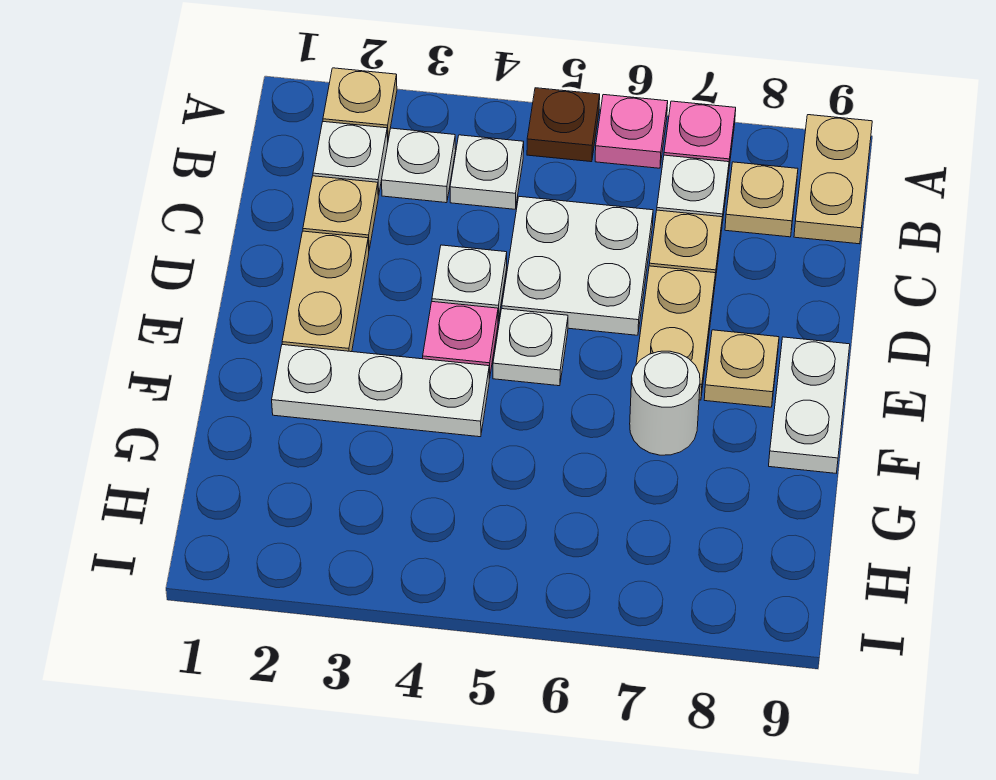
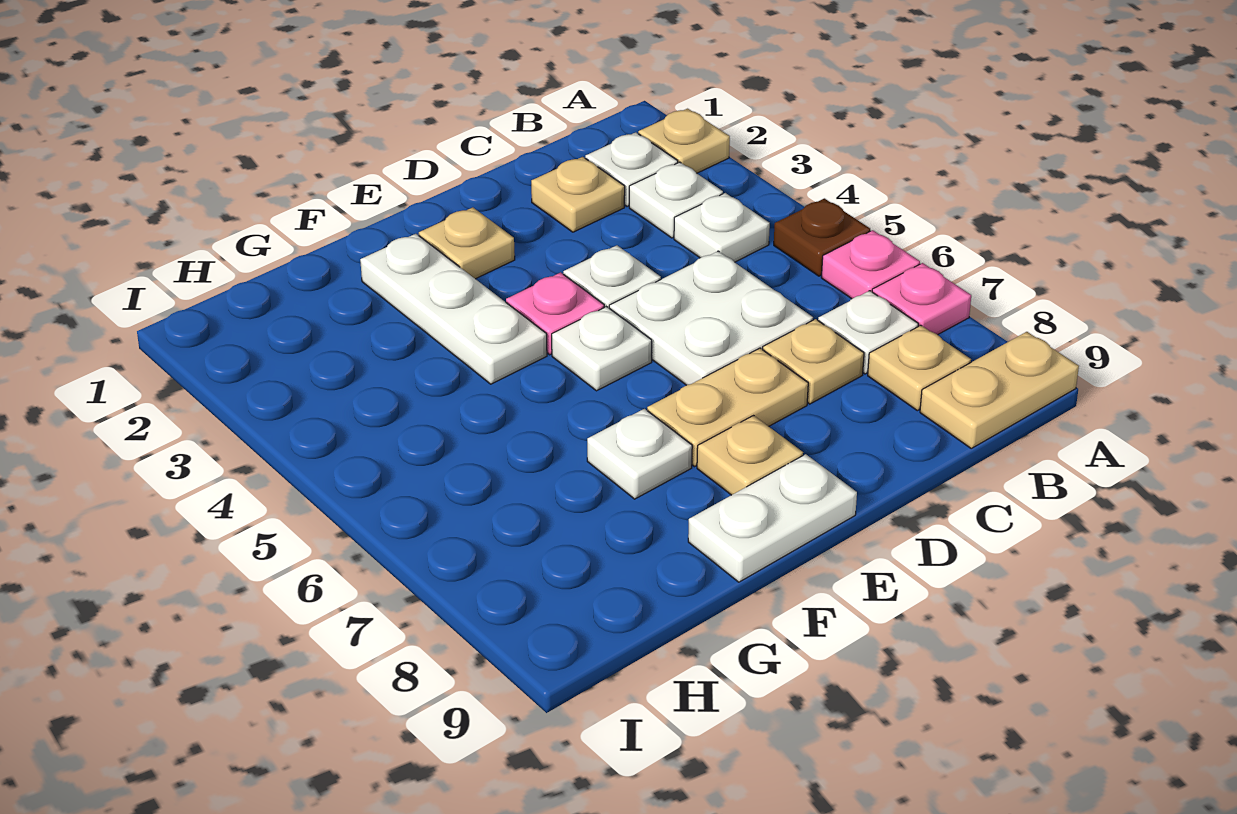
tan plate D2:E2 level 1 -> tan plate E2 level 1
white round brick F7 level 1 -> white plate F7 level 1

